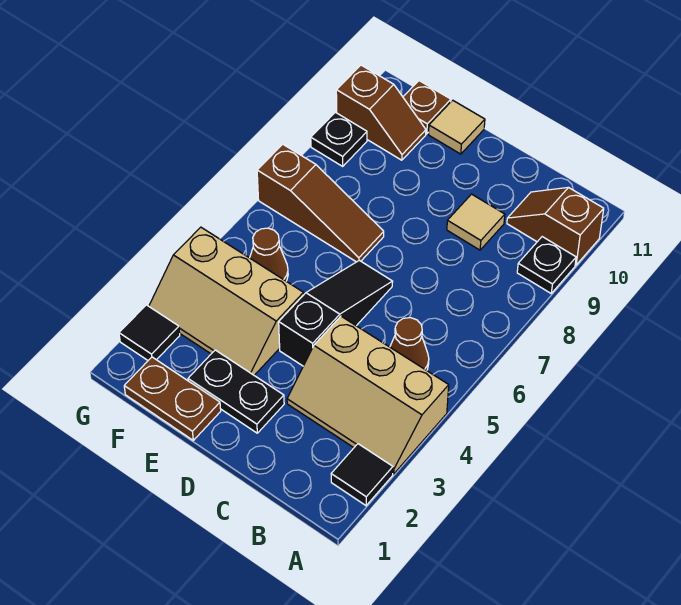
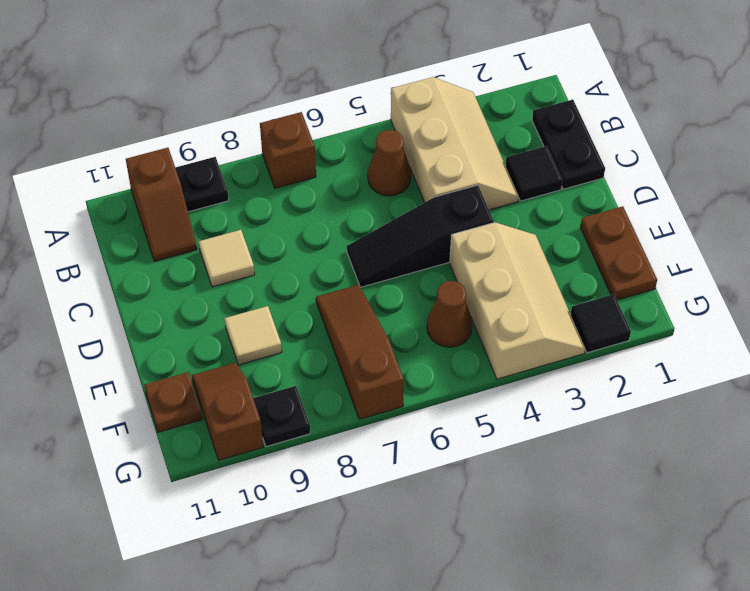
black tile A2 level 1 -> black tile C2 level 1
none -> brown brick A7 level 1
black plate D2:E2 level 1 -> black plate B1:C1 level 1
tan tile E11 level 1 -> tan tile E9 level 1

